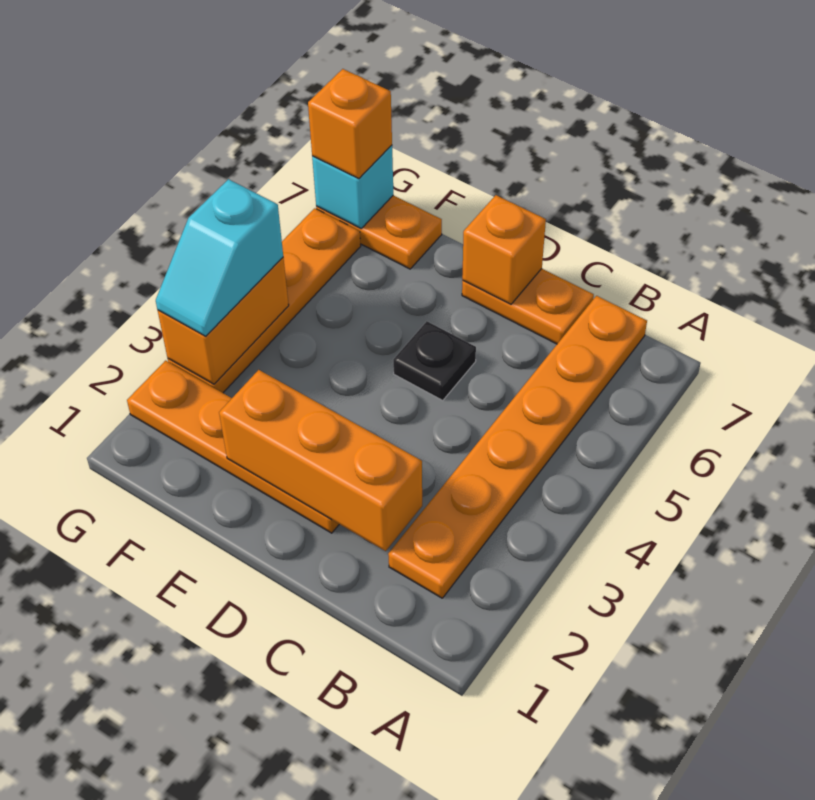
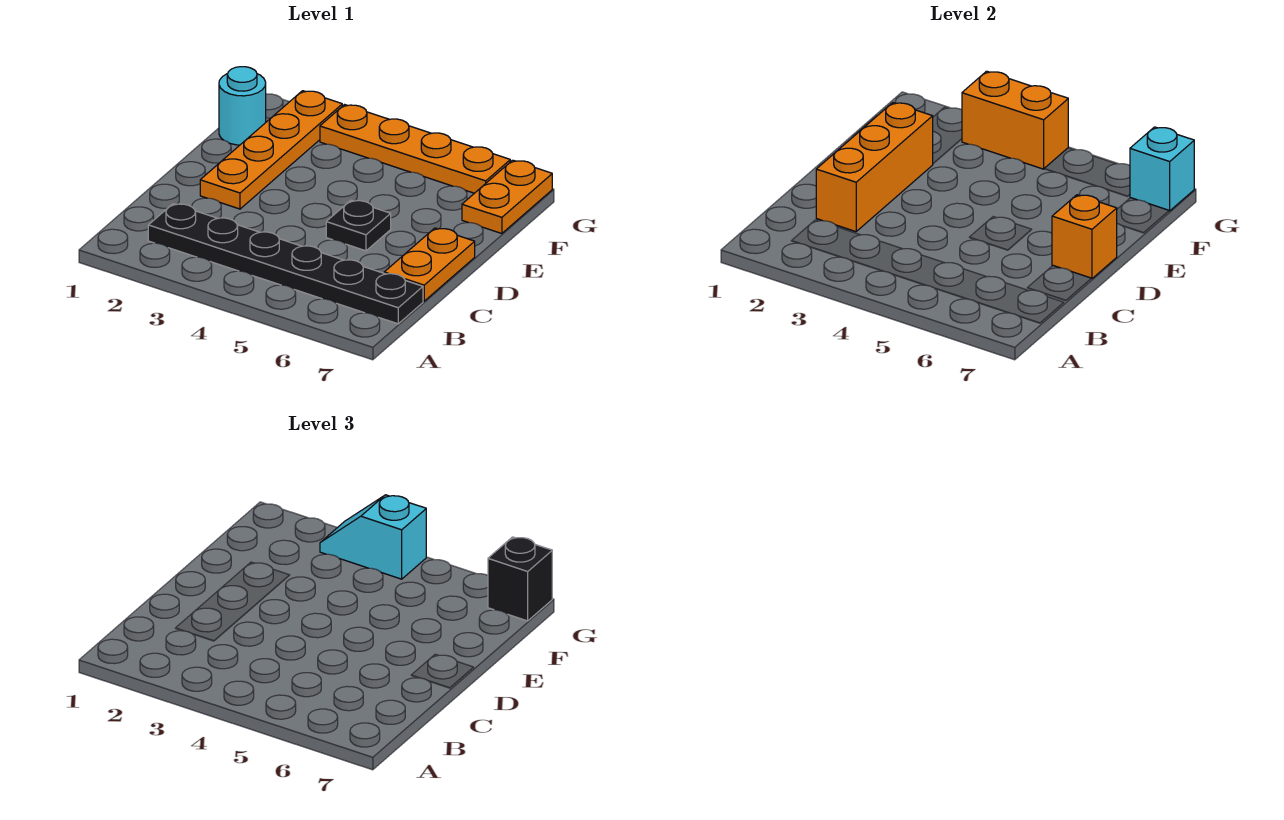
orange plate B2:B7 level 1 -> black plate B2:B7 level 1
none -> cyan round brick F1 level 1
orange brick G7 level 3 -> black brick G7 level 3

